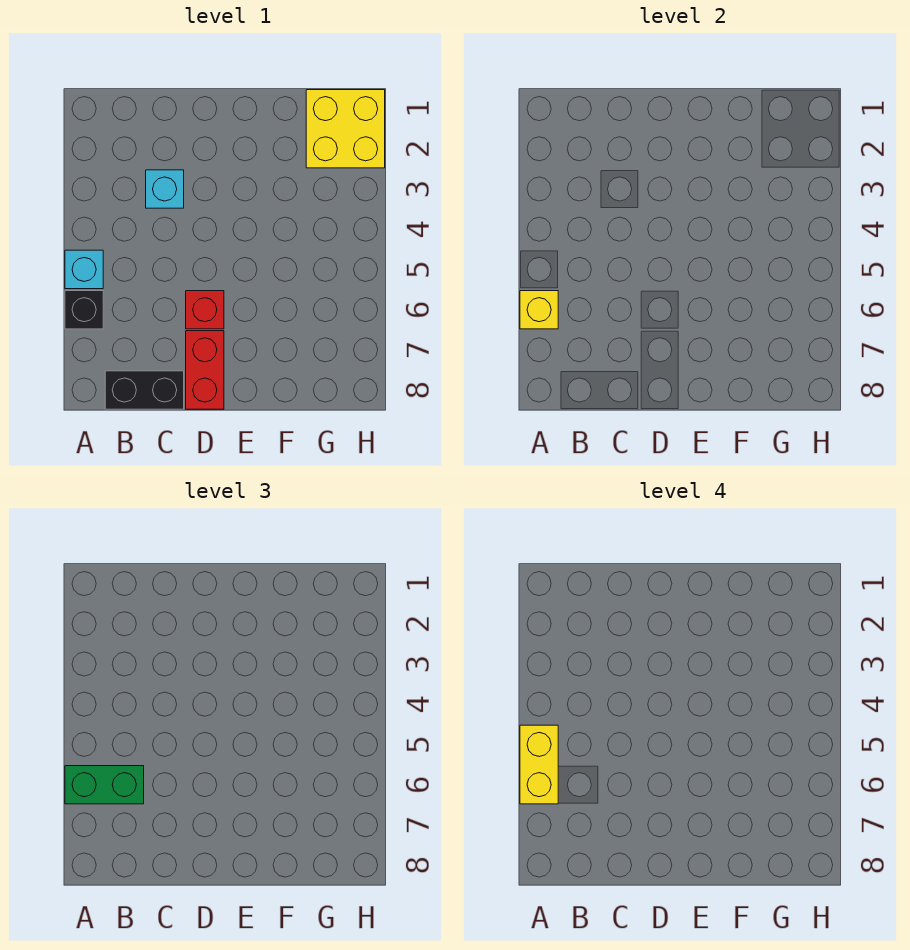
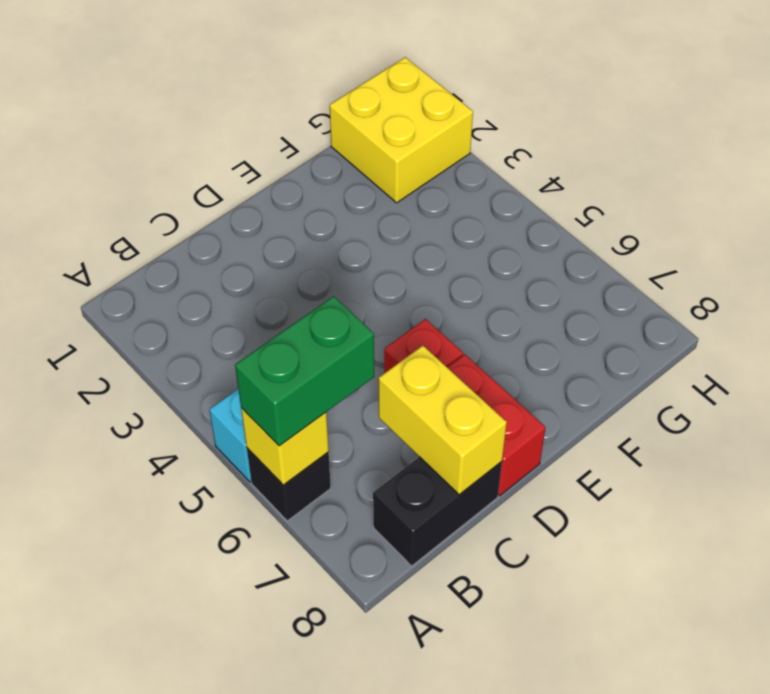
yellow brick A5:A6 level 4 -> yellow brick C7:C8 level 2
cyan brick C3 level 1 -> none

